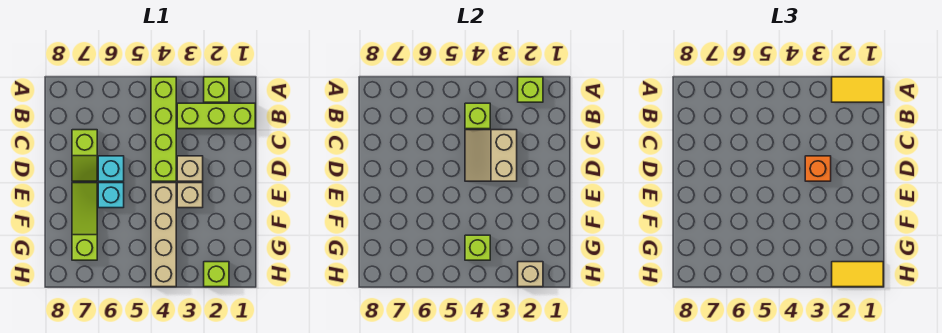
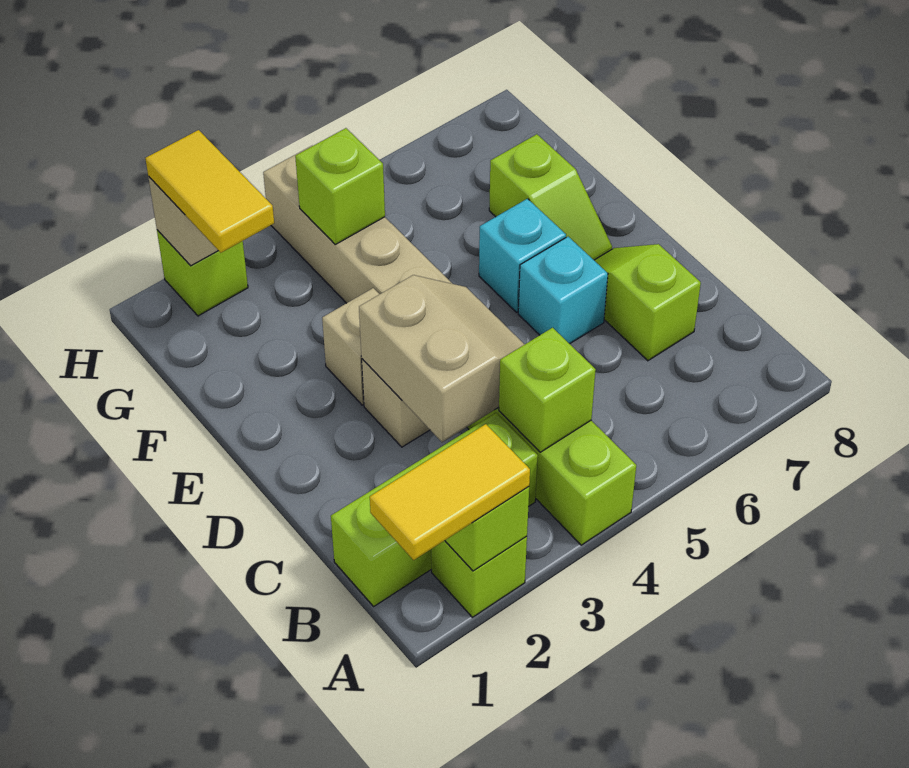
orange brick D3 level 3 -> none
lime slope E7:G7 level 1 top G -> lime slope E7:F7 level 1 top F
yellow tile H1:H2 level 3 -> yellow tile G2:H2 level 3

